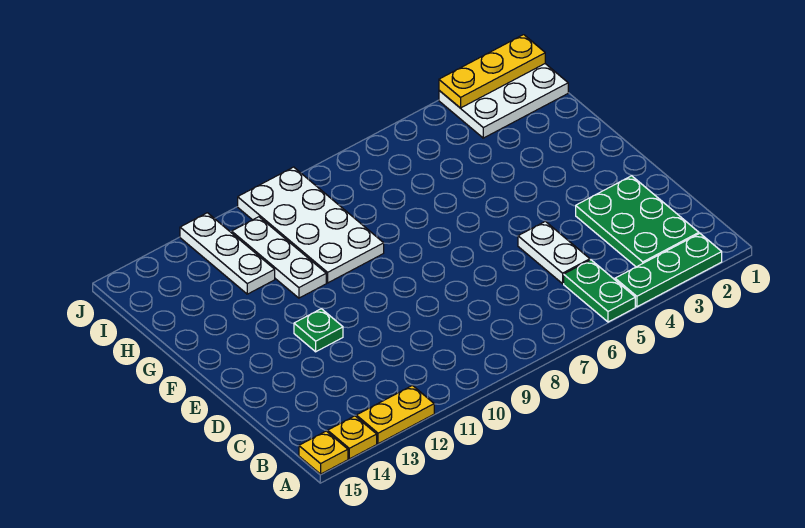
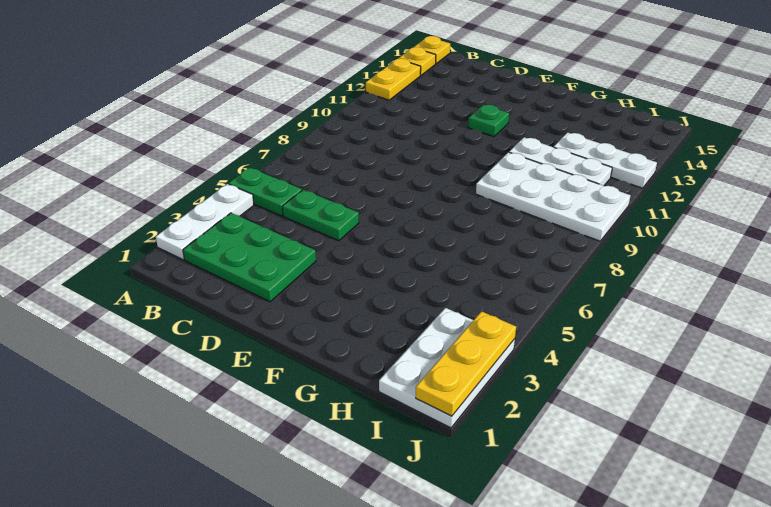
green plate A2:A4 level 1 -> white plate A2:A4 level 1
white plate C5:D5 level 1 -> green plate C5:D5 level 1

